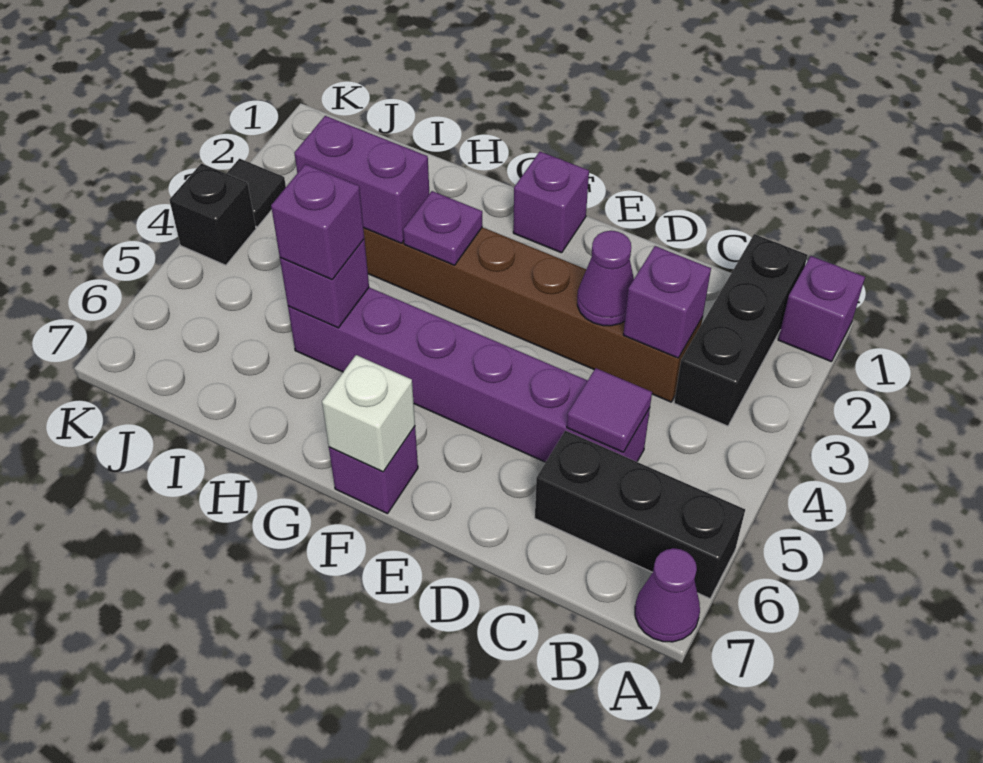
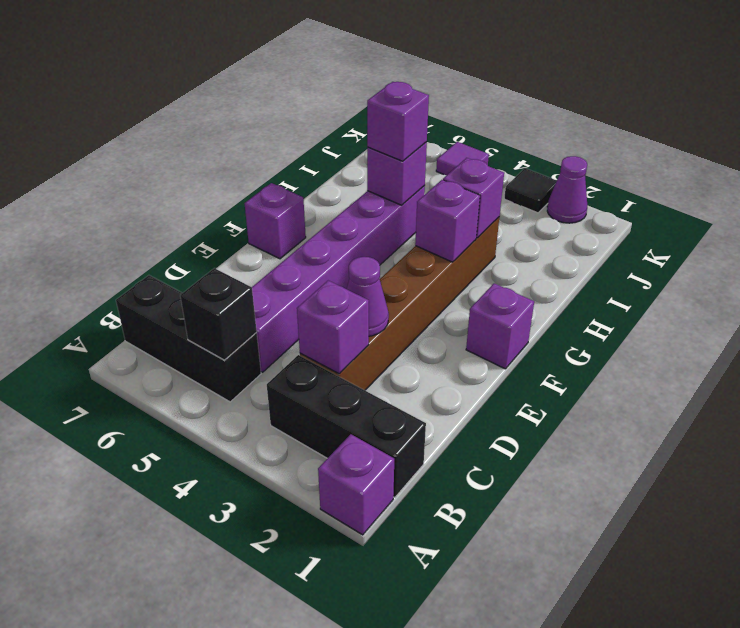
black brick A6:C6 level 1 -> black brick B5:B7 level 1
purple cone A7 level 1 -> purple cone K2 level 1
purple tile C5 level 2 -> purple tile K5 level 1
white brick F7 level 2 -> none
purple plate G3 level 2 -> purple brick G3 level 2
purple brick H3:I3 level 2 -> purple brick H3 level 2
black brick K4 level 1 -> black brick B5 level 2

